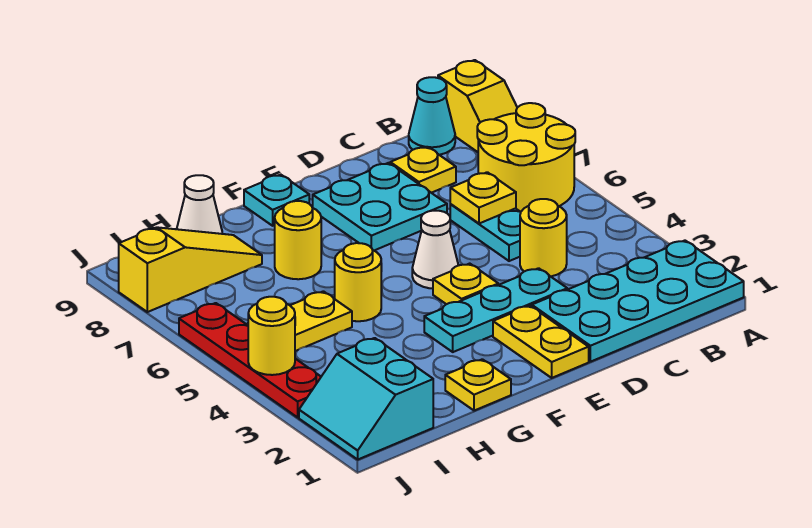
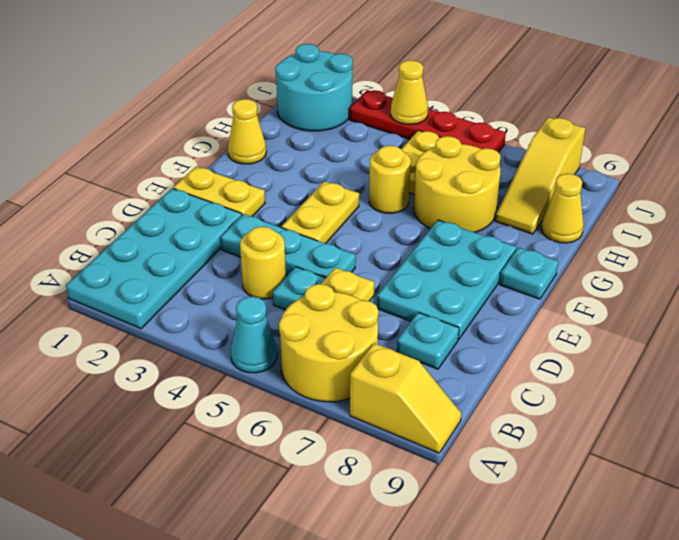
yellow slope A8:A9 level 1 top 9 -> yellow slope A8:A9 level 1 top 8
cyan cone B9 level 1 -> cyan cone A5 level 1
yellow plate C8 level 1 -> cyan plate C8 level 1
cyan plate D3:F3 level 1 -> cyan plate D3:D5 level 1
cyan plate D7:E8 level 1 -> cyan plate D7:F8 level 1
yellow plate E4 level 1 -> yellow plate E4:F4 level 1
white cone E5 level 1 -> none
yellow plate G1 level 1 -> yellow cone G1 level 1
yellow round brick G7 level 1 -> yellow round brick G6:H7 level 1
white cone H9 level 1 -> yellow cone H9 level 1
cyan slope I1:J2 level 1 top I -> cyan round brick I1:J2 level 1
yellow round brick J4 level 2 -> yellow cone J4 level 2

